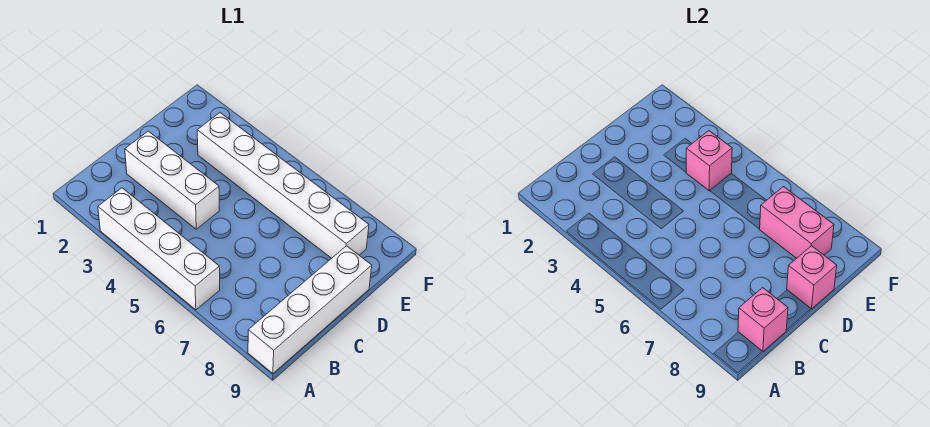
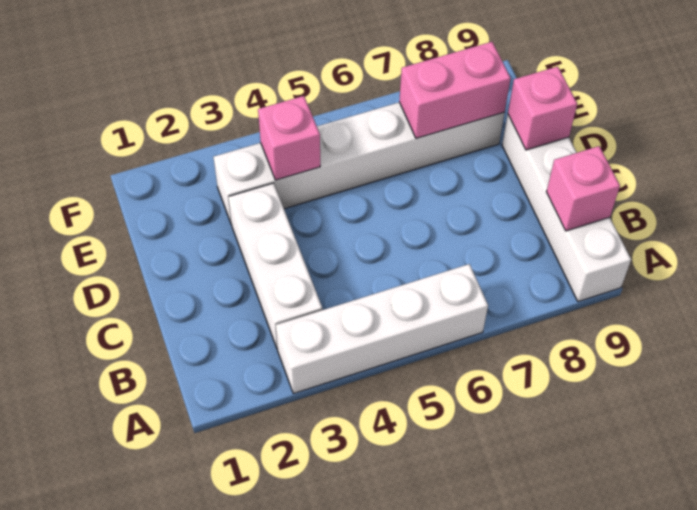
white brick C2:C4 level 1 -> white brick B3:D3 level 1

